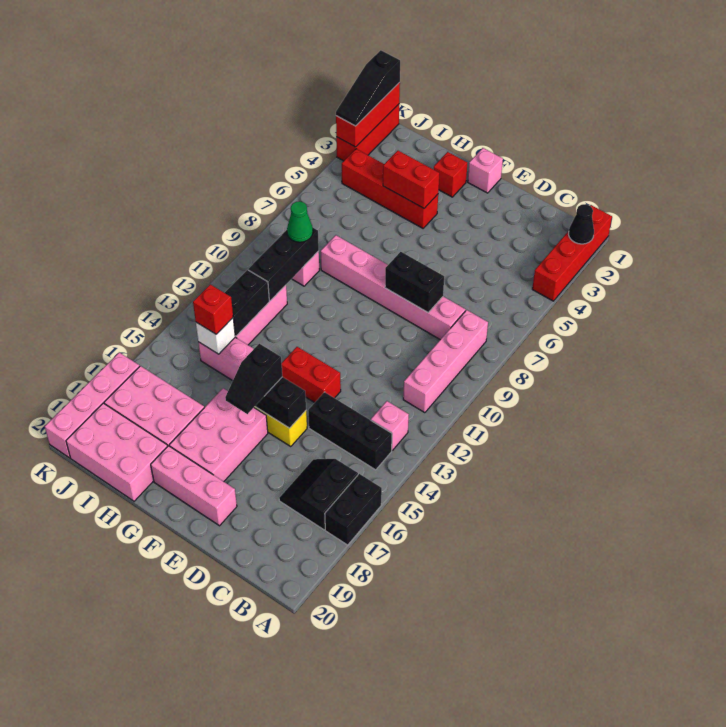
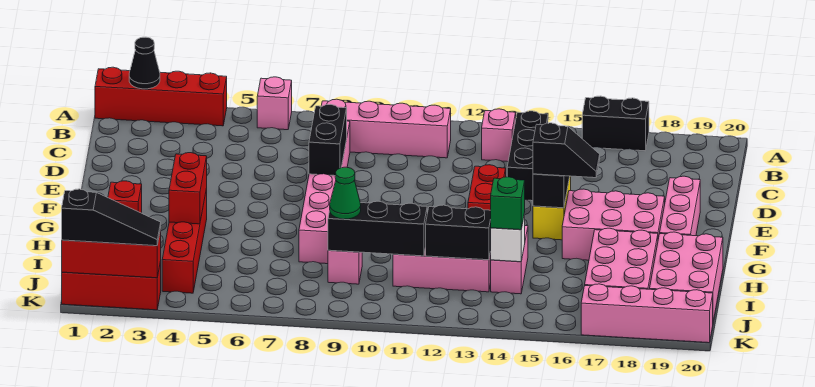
black slope B16:C17 level 1 top B -> none
pink brick F1 level 1 -> pink brick A6 level 1
red brick I14 level 3 -> green brick I14 level 3

